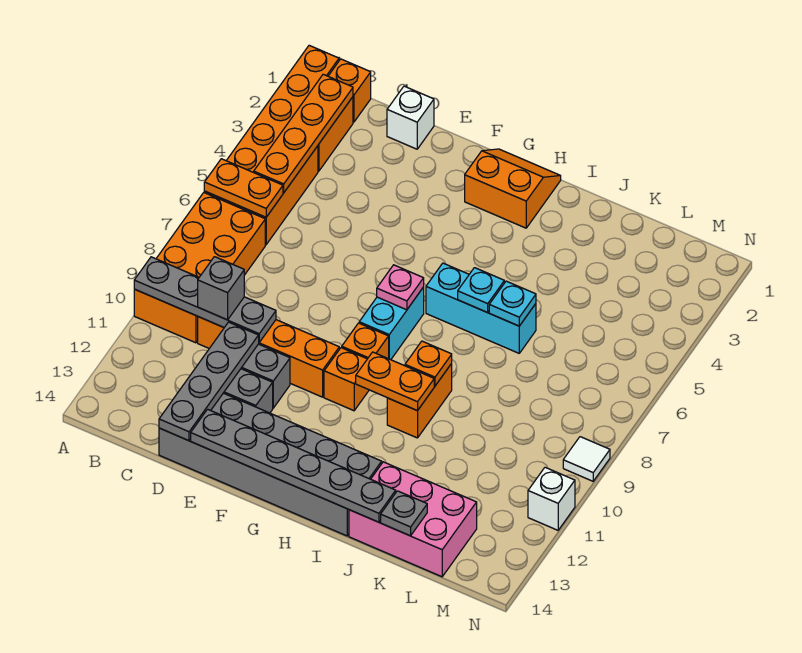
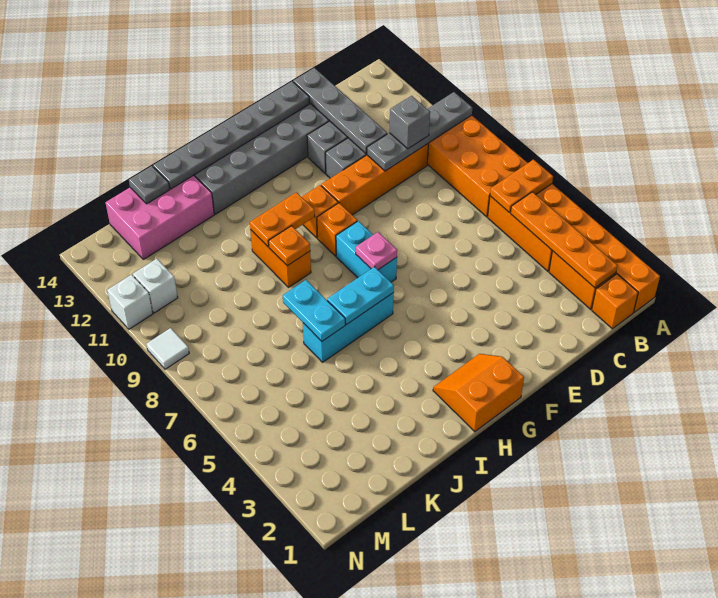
white brick D1 level 1 -> white brick M11 level 1
orange slope G1:H2 level 1 top 2 -> orange slope G1:H2 level 1 top 1
cyan plate I6 level 2 -> cyan plate H6:I6 level 2
cyan plate J6 level 2 -> cyan plate J6:J7 level 2

